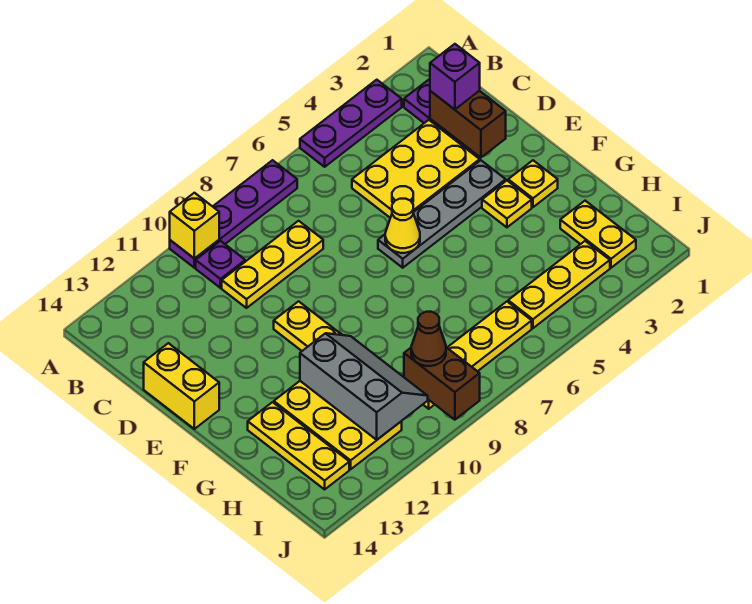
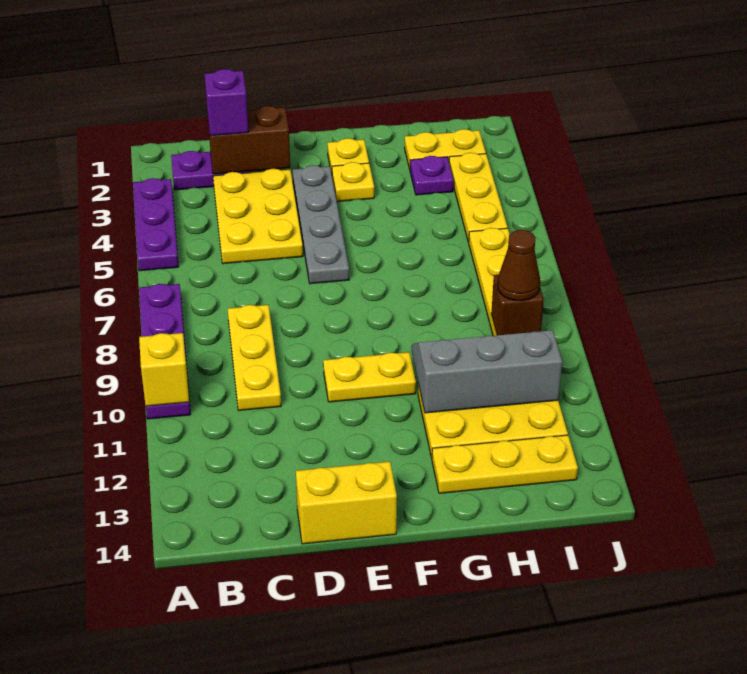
purple plate B10 level 1 -> purple plate H3 level 1
yellow cone E6 level 2 -> none
brown brick I9:J9 level 2 -> brown brick I9 level 2

